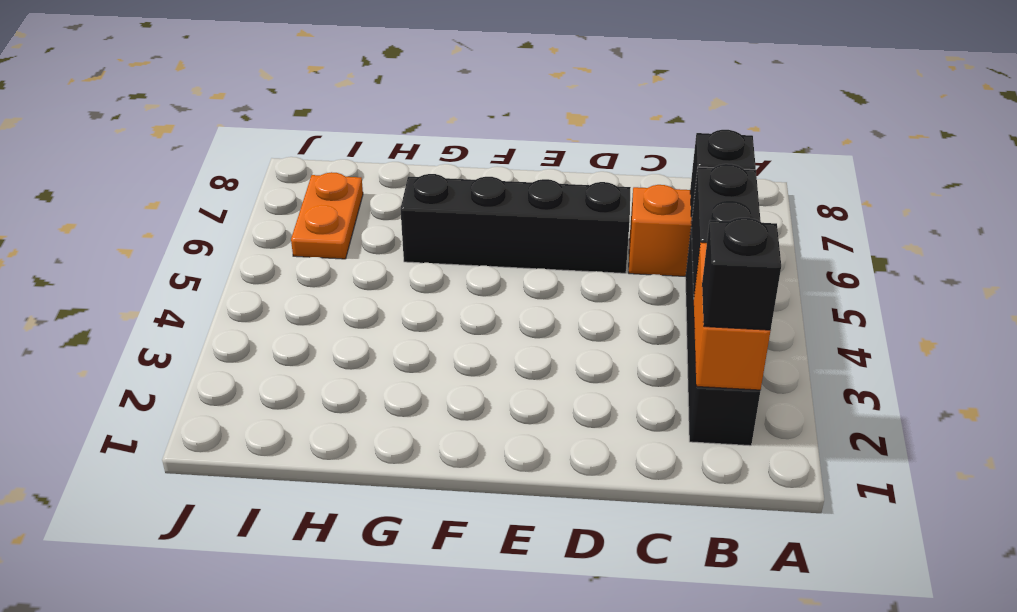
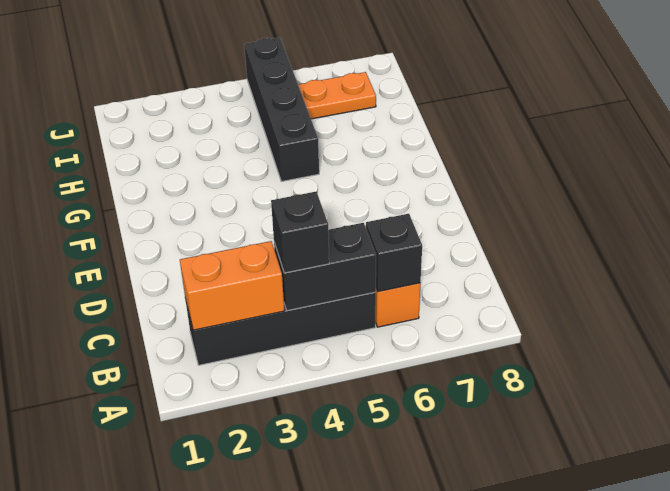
black brick B2 level 3 -> black brick B4 level 3
black brick D6:G6 level 1 -> black brick G5:J5 level 1

